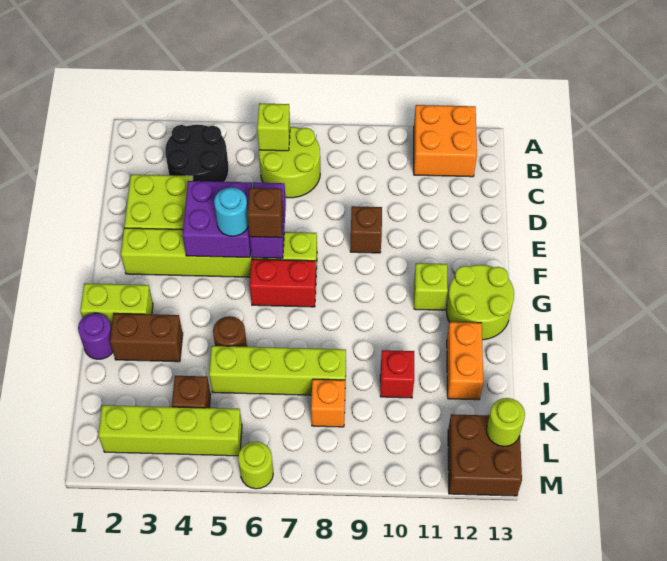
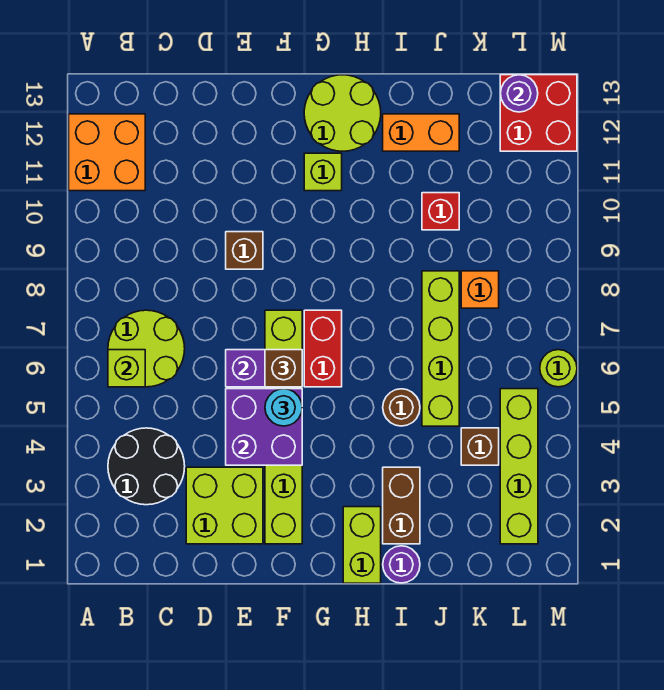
brown brick L12:M13 level 1 -> red brick L12:M13 level 1
lime round brick L13 level 2 -> purple round brick L13 level 2

